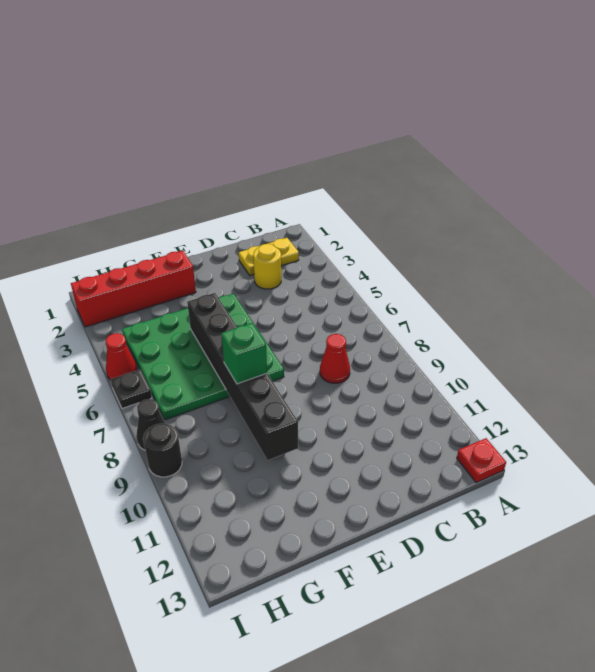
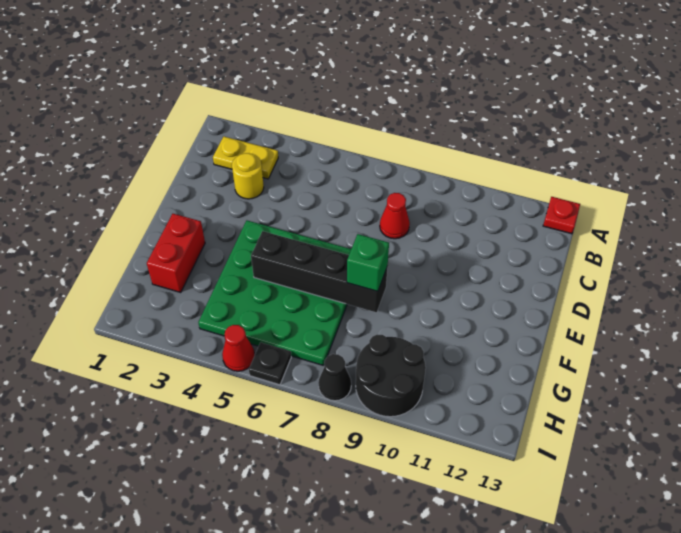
yellow plate B2:C2 level 1 -> yellow plate B2:B3 level 1
red brick F2:I2 level 1 -> red brick F2:G2 level 1
black brick F5:F10 level 2 -> black brick F5:F8 level 2
black round brick I9 level 1 -> black round brick H9:I10 level 1

